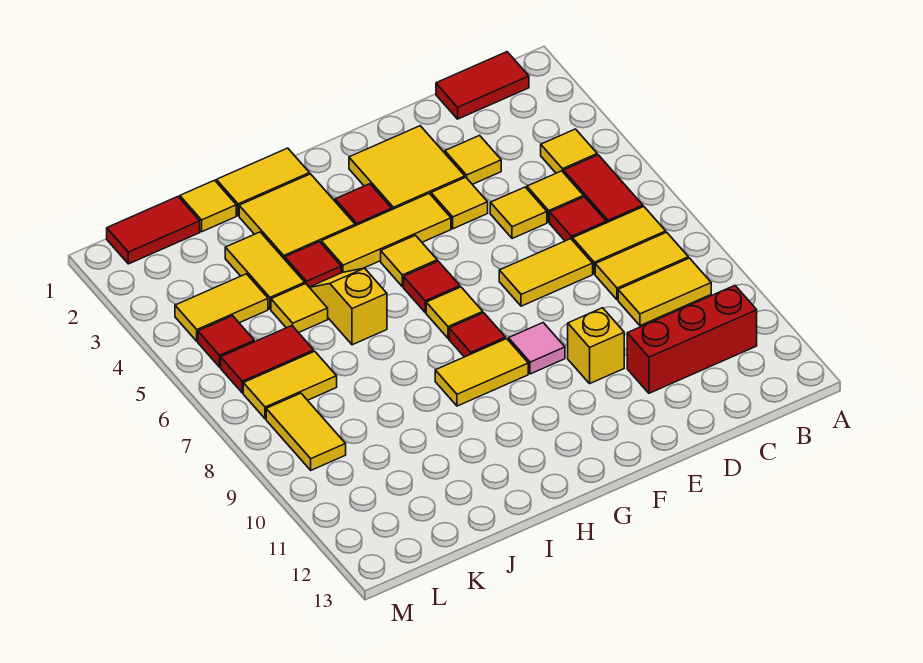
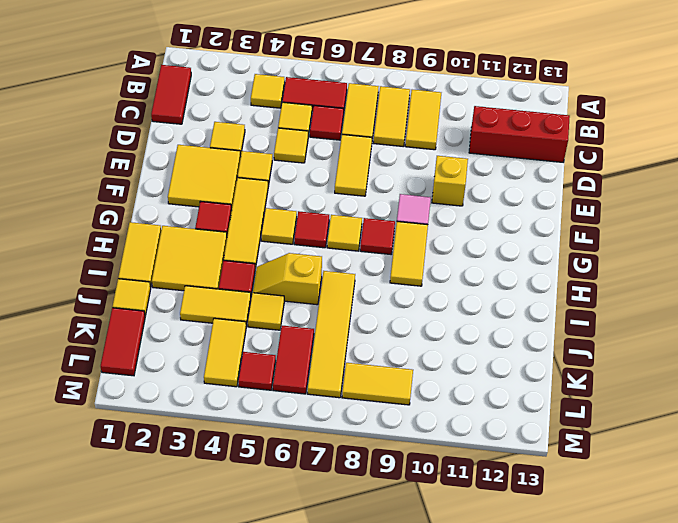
red brick B11:D11 level 1 -> red brick C11:C13 level 1
yellow tile K7:L7 level 1 -> yellow tile I7:L7 level 1

